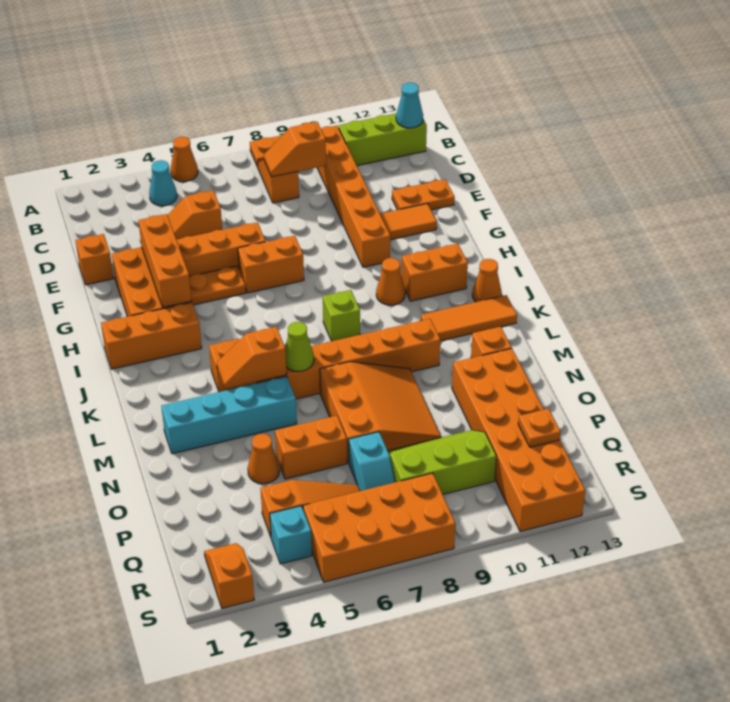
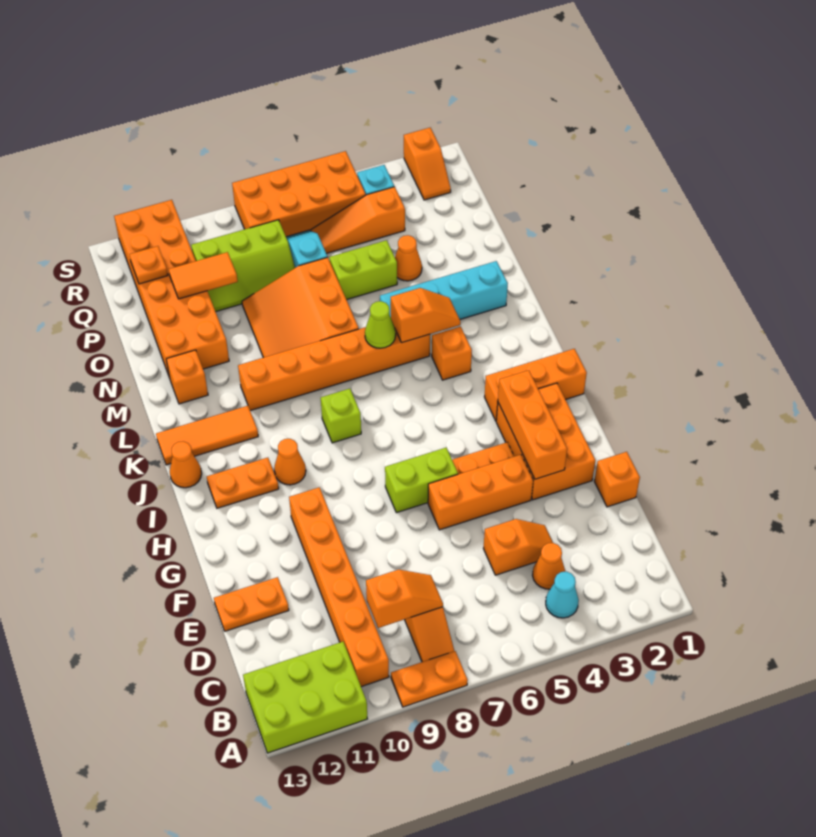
orange cone A5 level 1 -> orange cone C4 level 1
lime brick B11:B13 level 1 -> lime brick A11:B13 level 1
cyan cone B13 level 2 -> none
orange tile F11:F12 level 1 -> orange tile P10:P11 level 2
orange brick G6:G7 level 1 -> lime brick G6:G7 level 1
orange brick I11:I12 level 1 -> orange plate I11:I12 level 1
orange brick O5:O6 level 1 -> lime brick O5:O6 level 1

